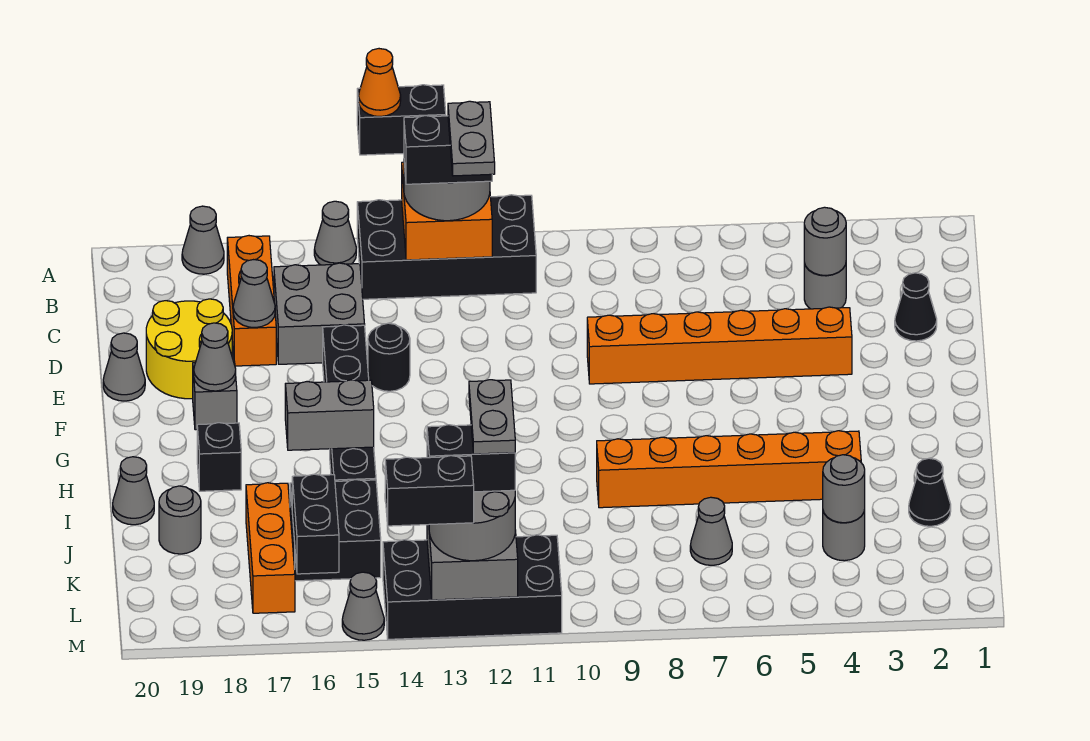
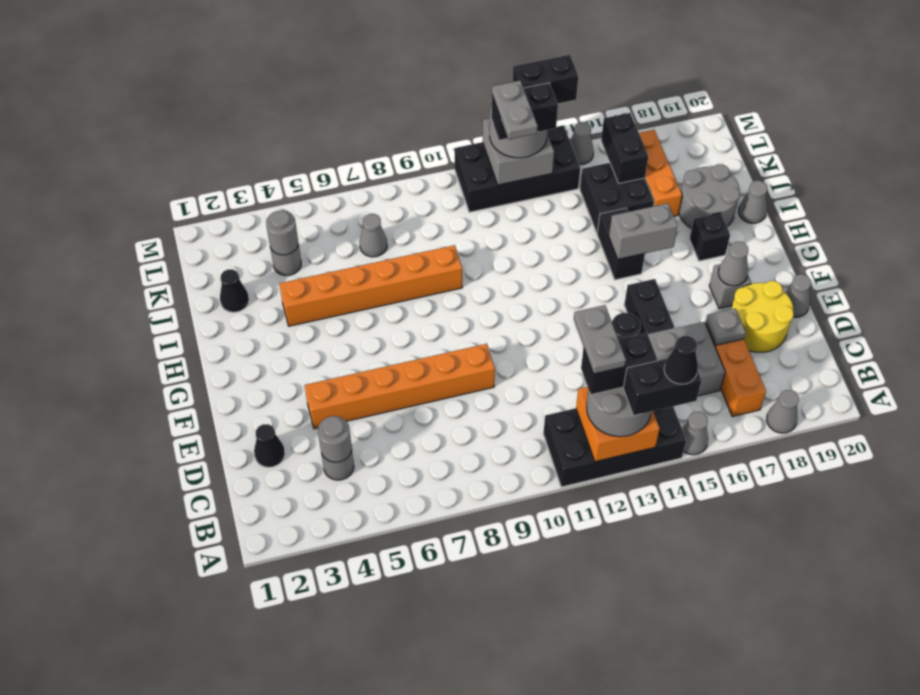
orange cone A14 level 5 -> black cone A14 level 5
grey cone D17 level 2 -> grey plate D17 level 2
grey round brick J19 level 1 -> grey round brick I18:J19 level 1

